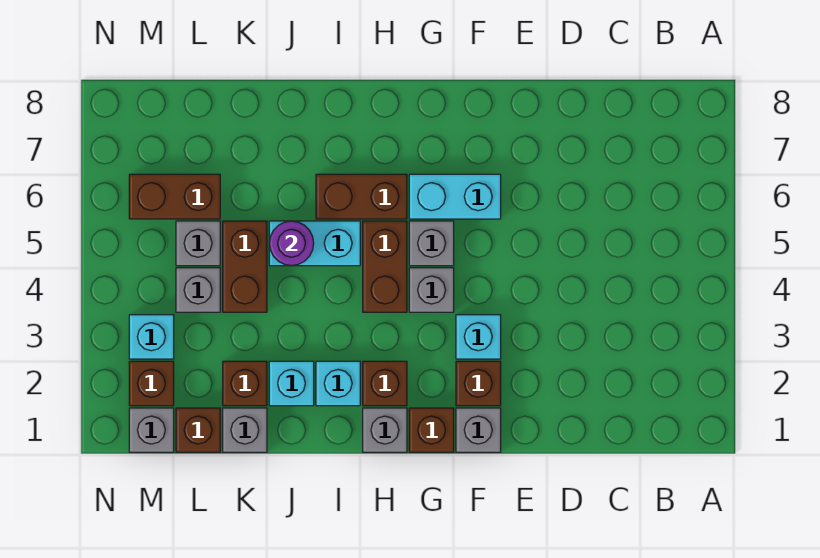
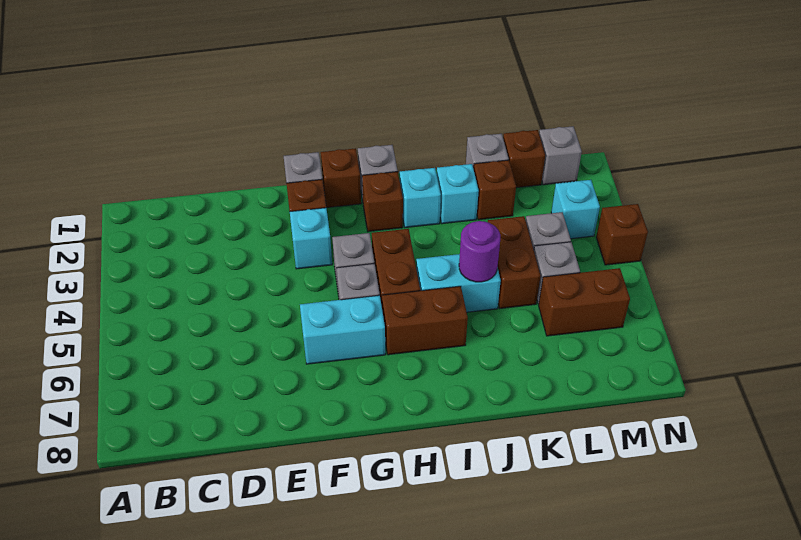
brown brick M2 level 1 -> brown brick N4 level 1

